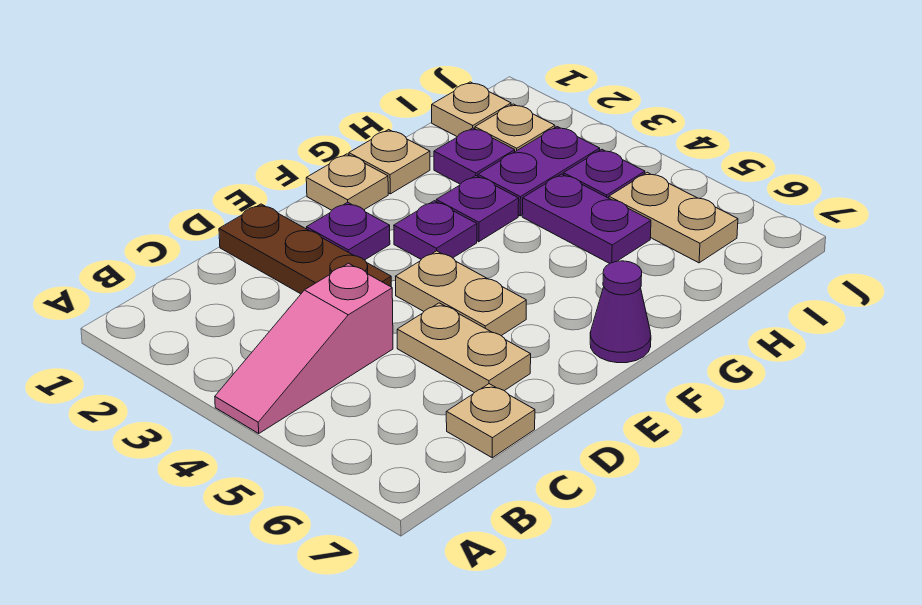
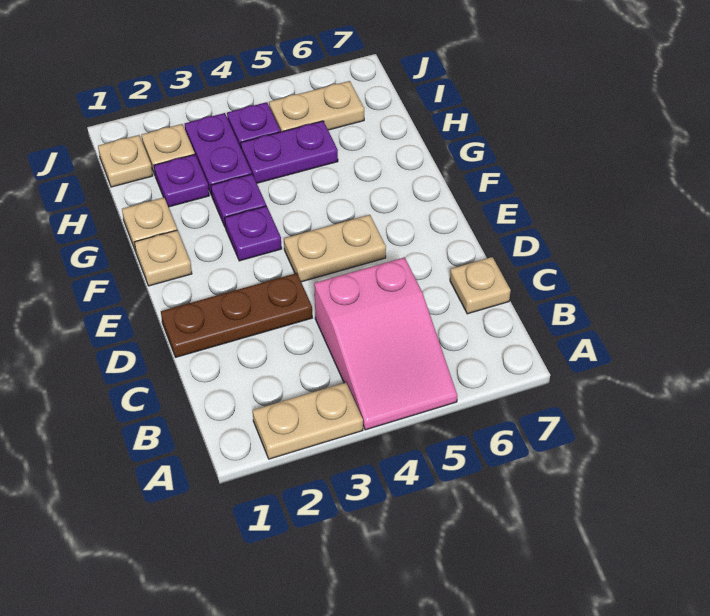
pink slope A4:C4 level 1 top C -> pink slope A4:C5 level 1 top C
tan plate D5:D6 level 1 -> tan plate A2:A3 level 1
purple plate E2 level 1 -> none
purple cone F7 level 1 -> none

